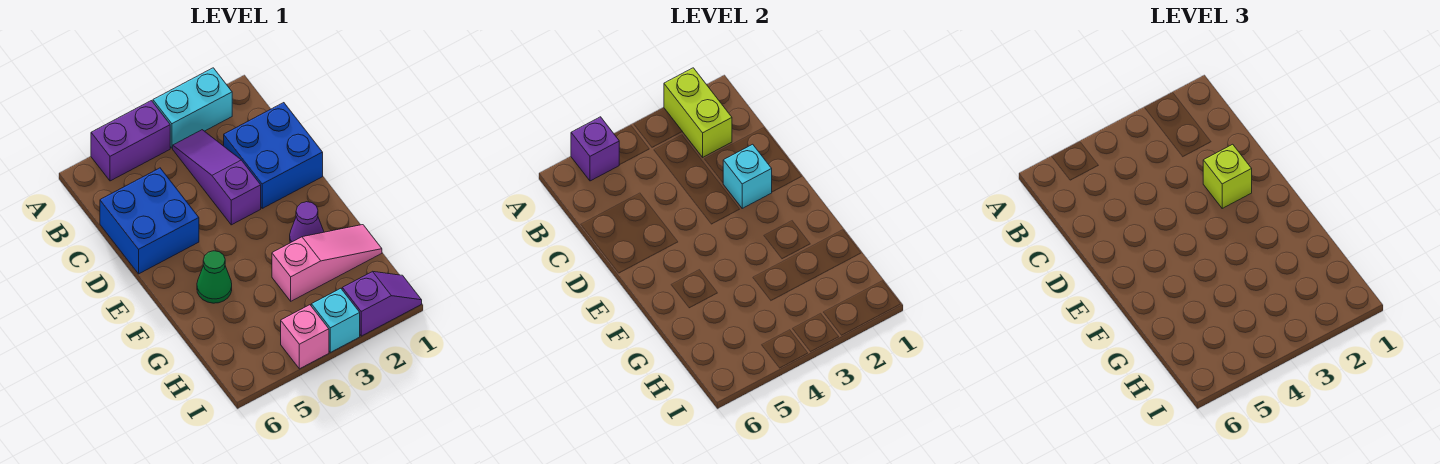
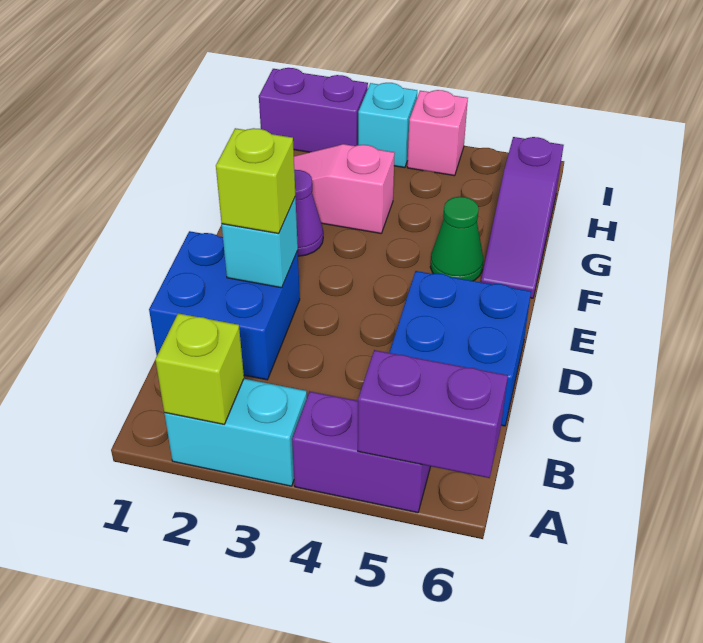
lime brick A2:B2 level 2 -> lime brick A2 level 2
purple brick A5 level 2 -> purple brick A5:A6 level 2
purple slope B3:D3 level 1 top D -> purple slope F6:H6 level 1 top H
purple slope I1:I2 level 1 top 2 -> purple brick I1:I2 level 1

